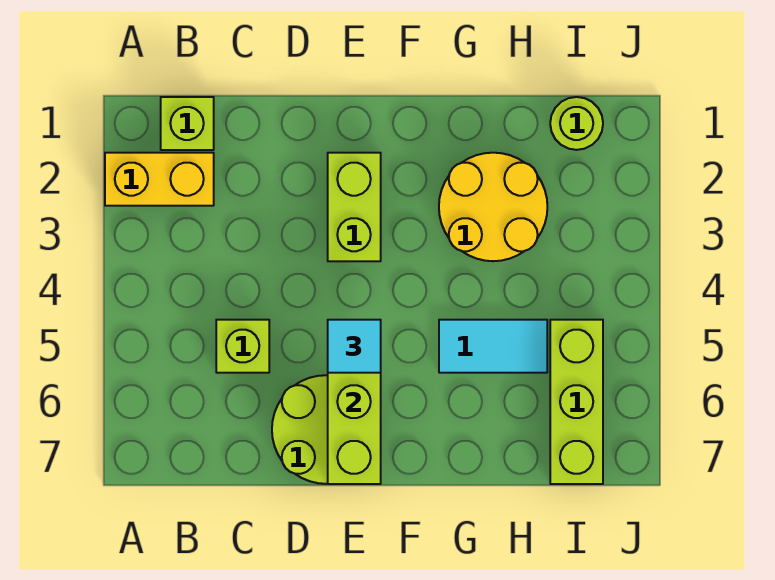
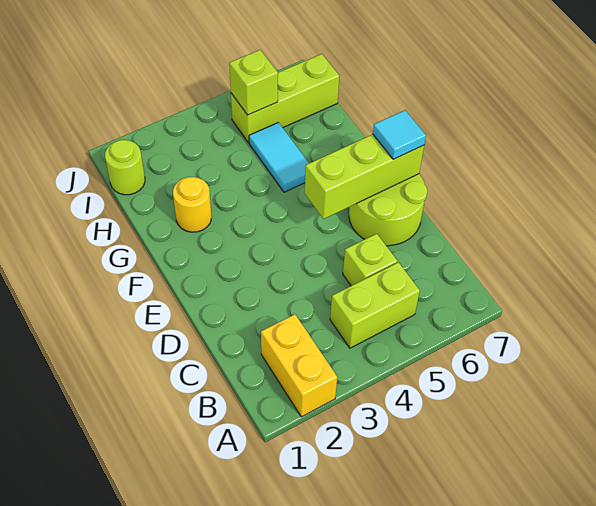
lime brick B1 level 1 -> lime brick I5 level 2
lime brick E2:E3 level 1 -> lime brick B4:B5 level 1
cyan tile E5 level 3 -> cyan tile E7 level 3
yellow round brick G2:H3 level 1 -> yellow round brick G2 level 1

